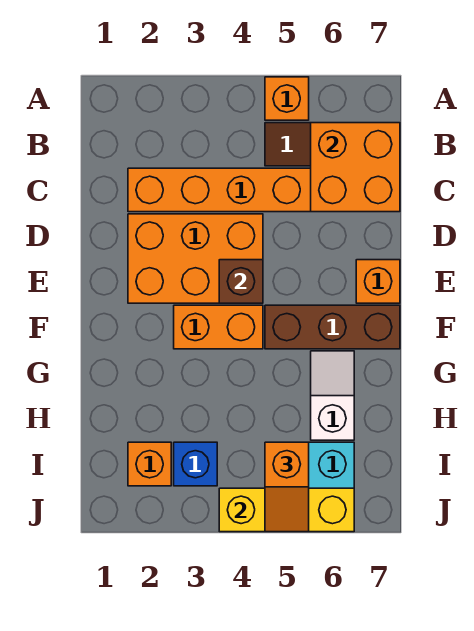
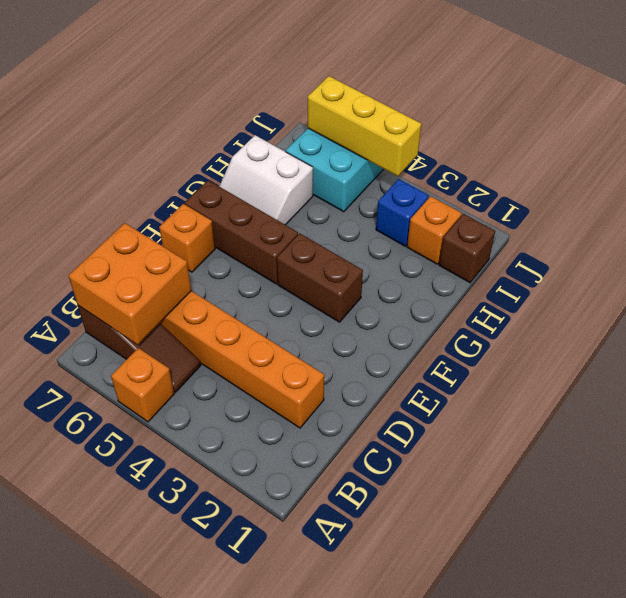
orange brick D2:E4 level 1 -> none
brown brick E4 level 2 -> brown brick I1 level 1
orange brick F3:F4 level 1 -> brown brick F3:F4 level 1
white slope G6:H6 level 1 top H -> white slope G6:H7 level 1 top H
orange slope I5:J5 level 3 top I -> none

